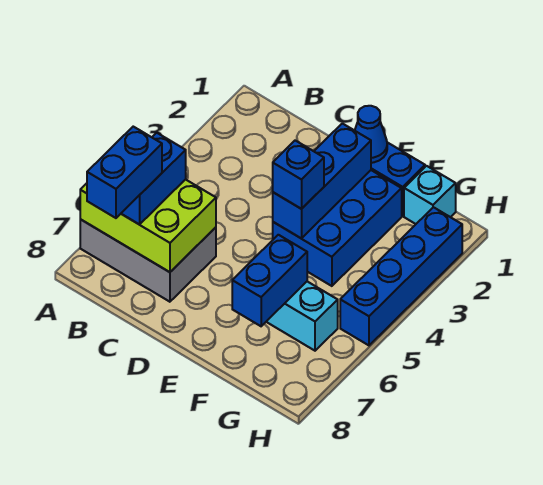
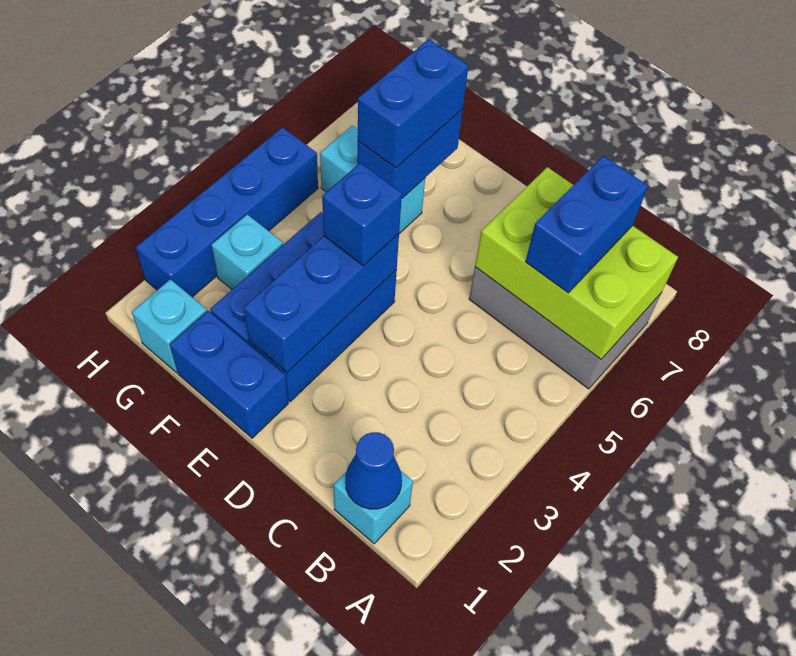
none -> cyan brick B1 level 1
blue brick B7:B8 level 4 -> blue brick F6:F7 level 3
blue cone E1 level 2 -> blue cone B1 level 2
none -> cyan brick G3 level 1

